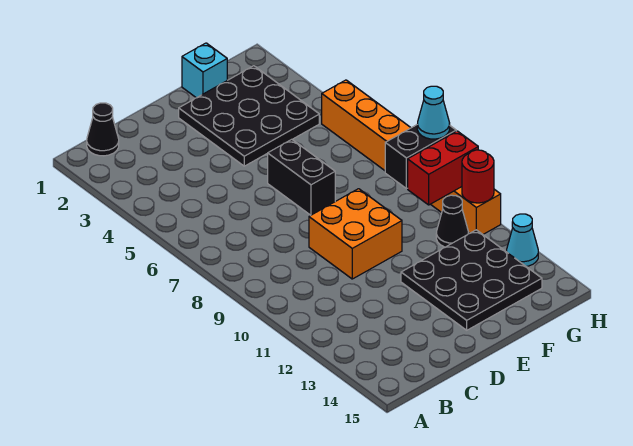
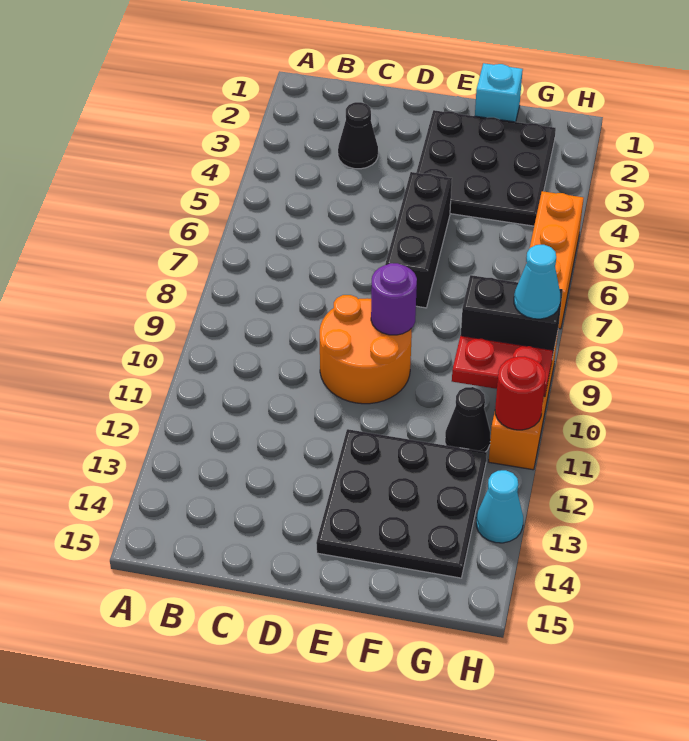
black cone B1 level 1 -> black cone C3 level 1
orange brick D9:E10 level 1 -> orange round brick D9:E10 level 1
black brick E6:E7 level 1 -> black brick E5:E7 level 1
none -> purple round brick E9 level 2
red brick G10:H10 level 2 -> red plate G10:H10 level 2

